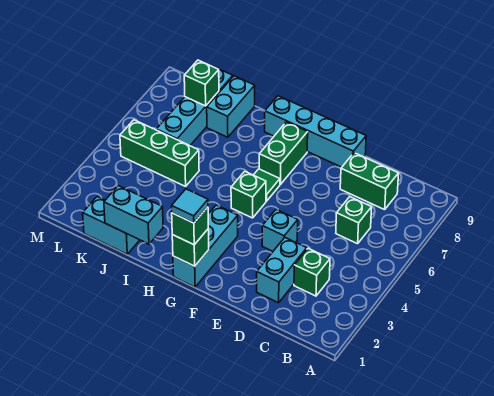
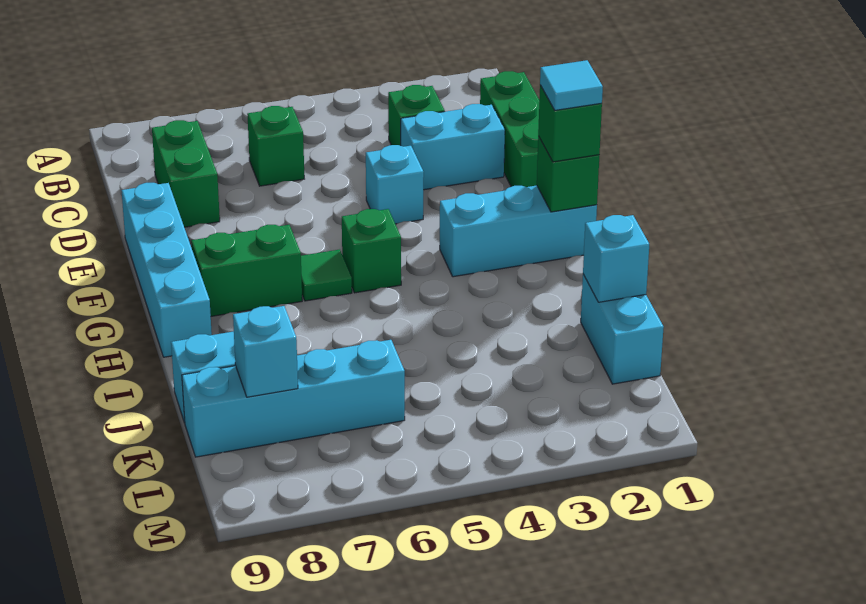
cyan brick I1:J1 level 2 -> cyan brick J1 level 2
green brick J5:L5 level 1 -> green brick C1:E1 level 1
green brick K8 level 2 -> cyan brick K8 level 2

